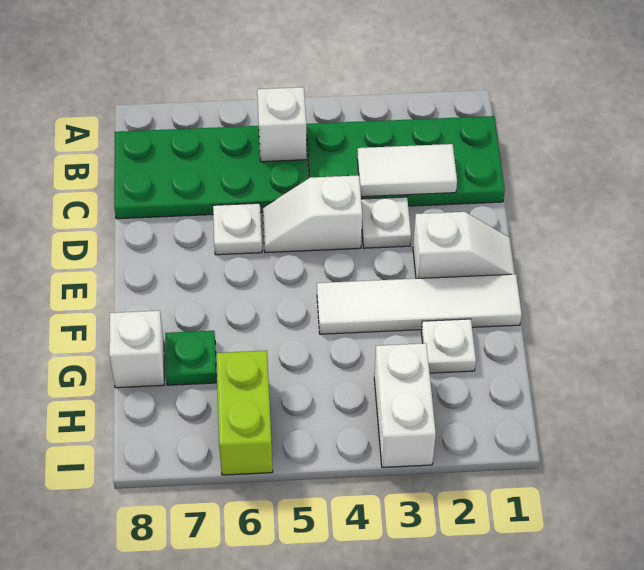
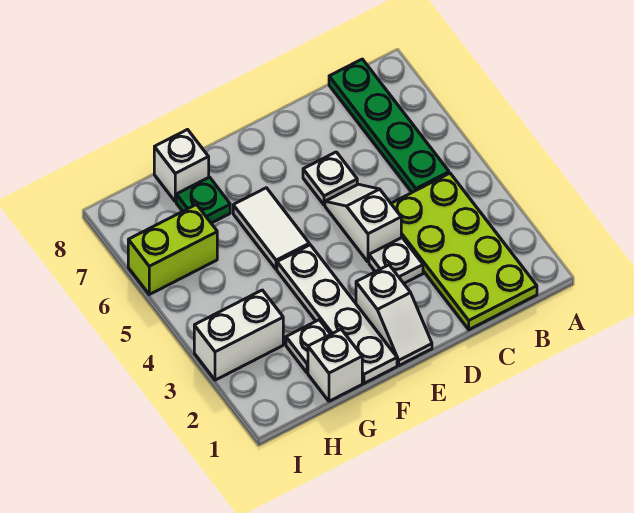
green plate B1:C4 level 1 -> lime plate B1:C4 level 1
green plate B5:C8 level 1 -> green plate B5:B8 level 1
white brick B5 level 2 -> white brick G1 level 1
white tile C2:C3 level 2 -> white tile F5:F6 level 1
white tile F1:F4 level 1 -> white plate F1:F4 level 1

